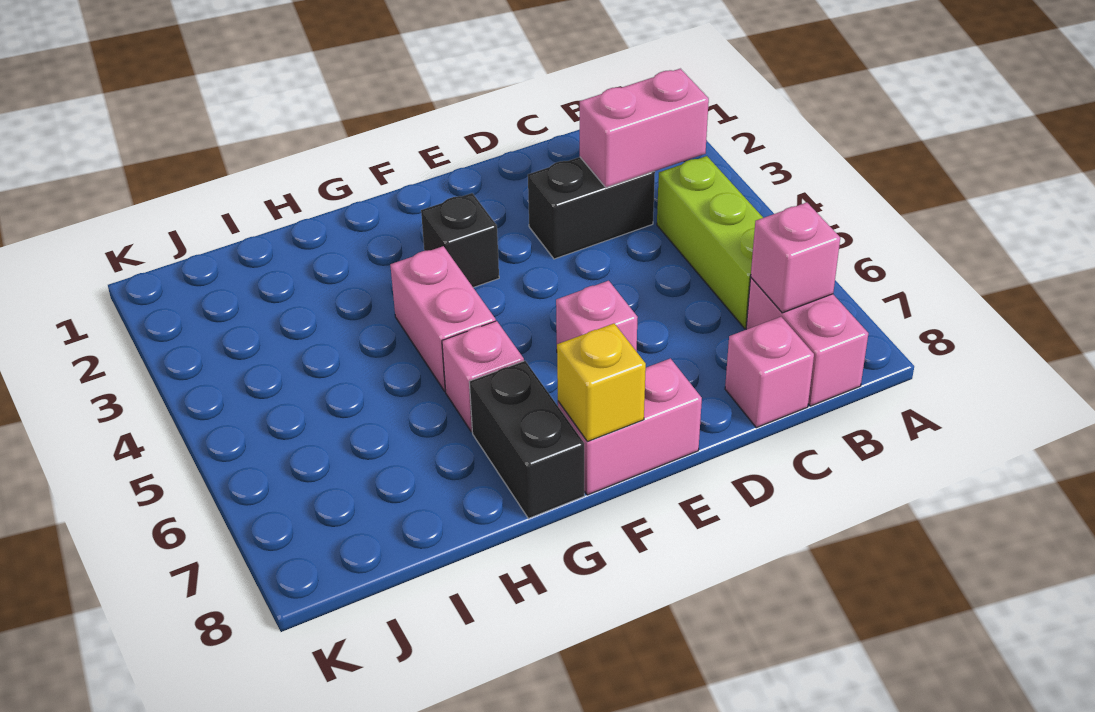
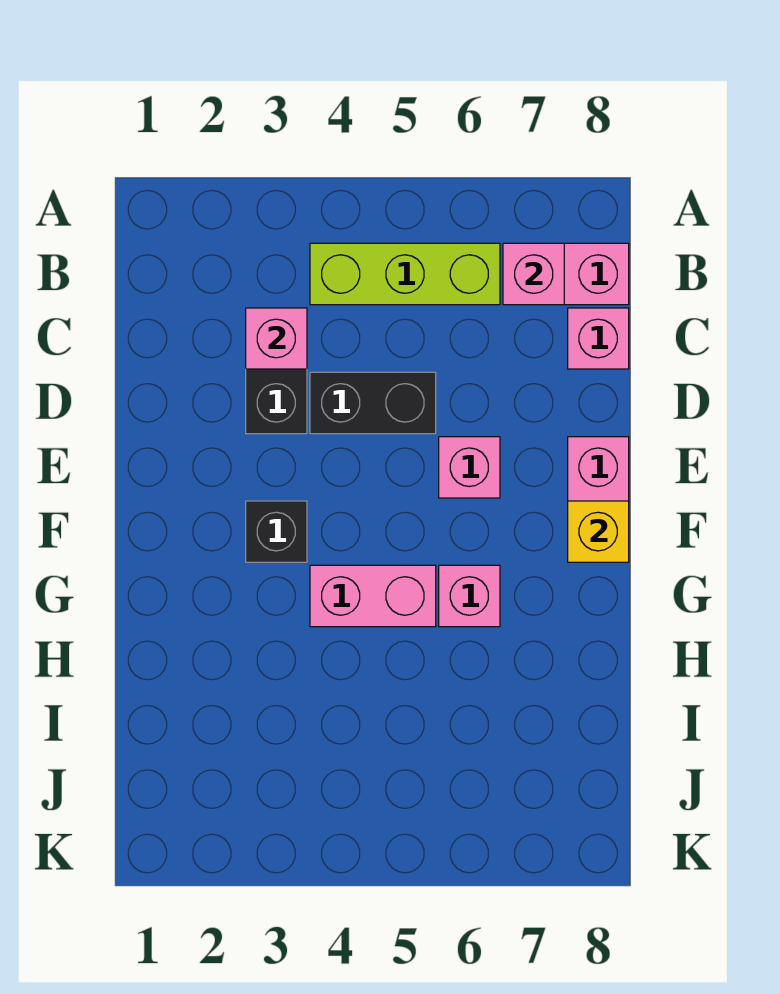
pink brick B3:C3 level 2 -> pink brick C3 level 2
black brick G7:G8 level 1 -> black brick D4:D5 level 1

